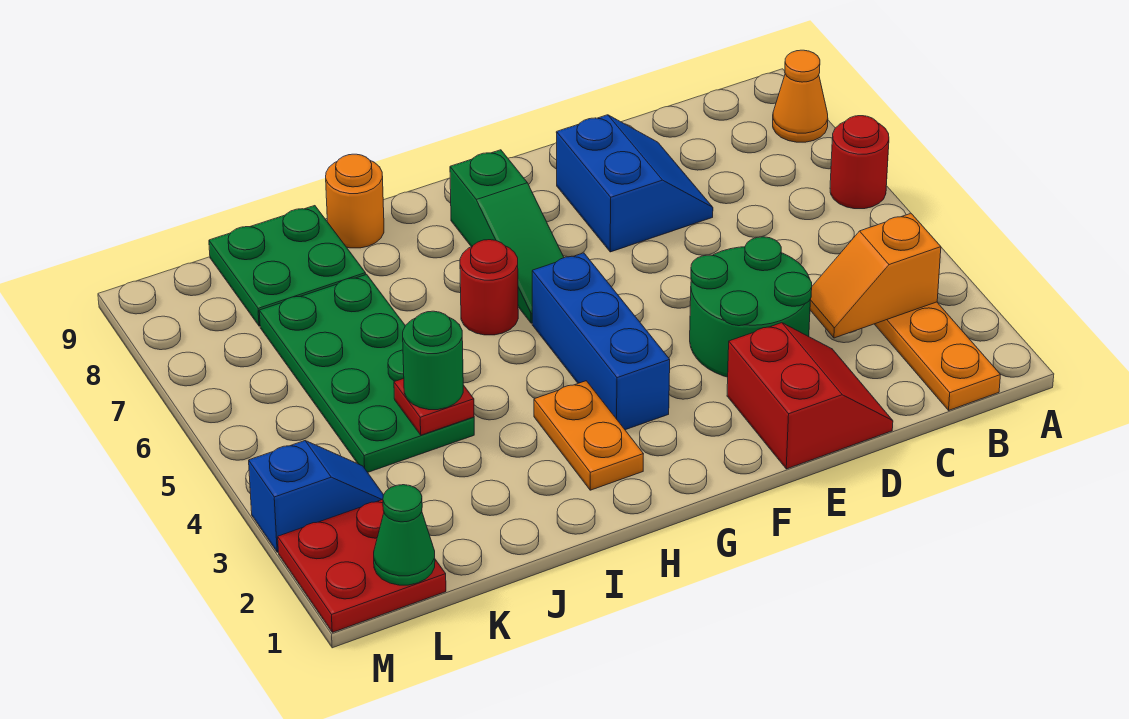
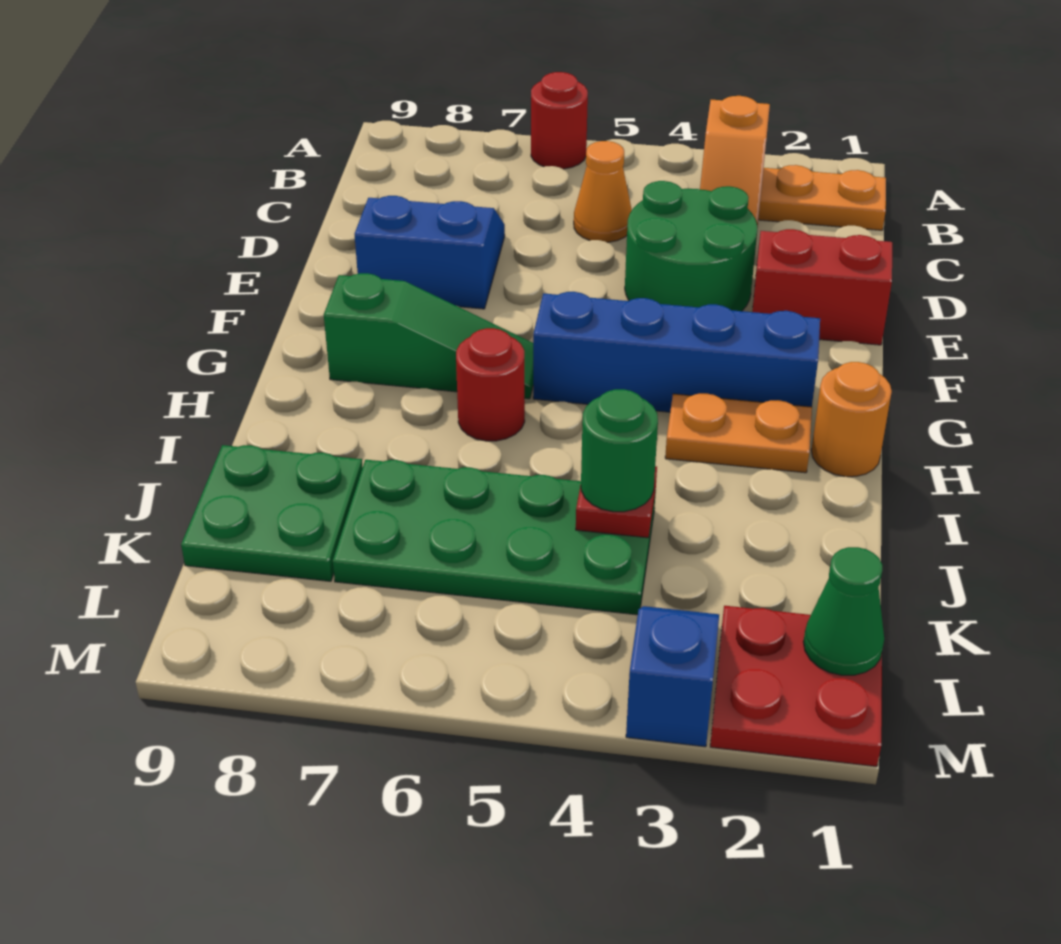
orange cone A8 level 1 -> orange cone C5 level 1
blue brick G3:G5 level 1 -> blue brick G2:G5 level 1
orange round brick I9 level 1 -> orange round brick H1 level 1

